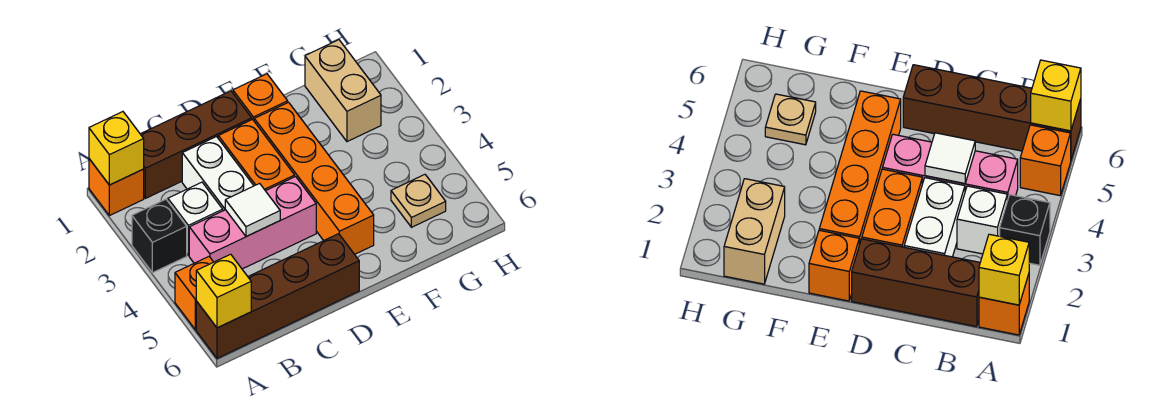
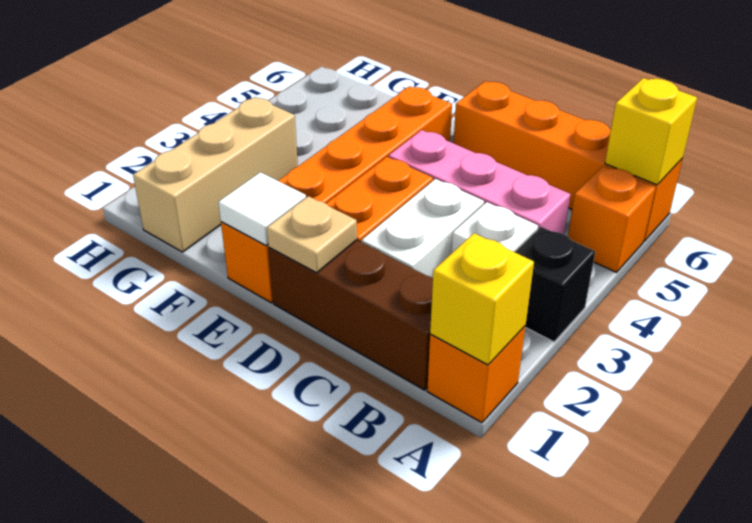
brown brick A6:D6 level 1 -> orange brick A6:D6 level 1
white tile C4 level 2 -> white tile E1 level 2
tan brick G1:G2 level 1 -> tan brick G1:G3 level 1
tan plate G5 level 1 -> tan plate D1 level 2

